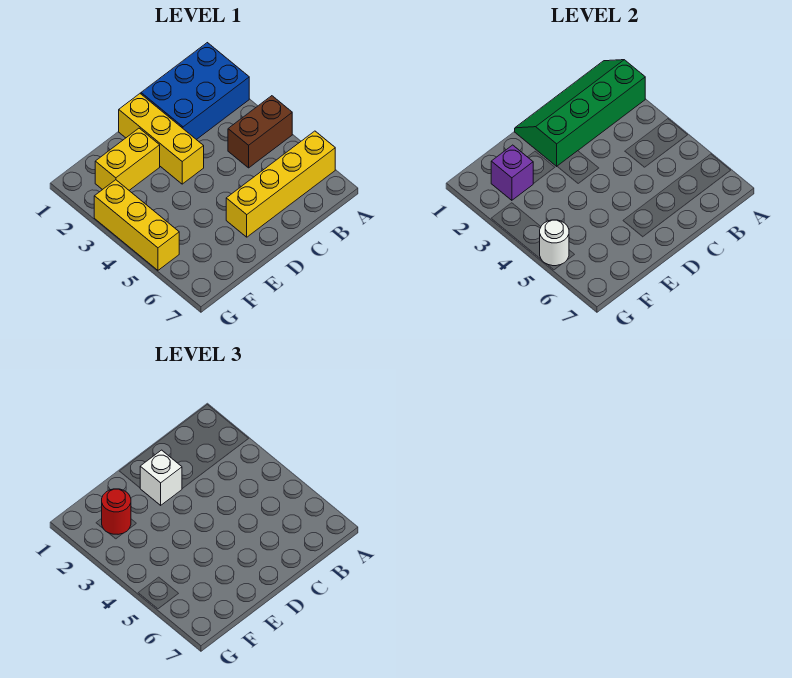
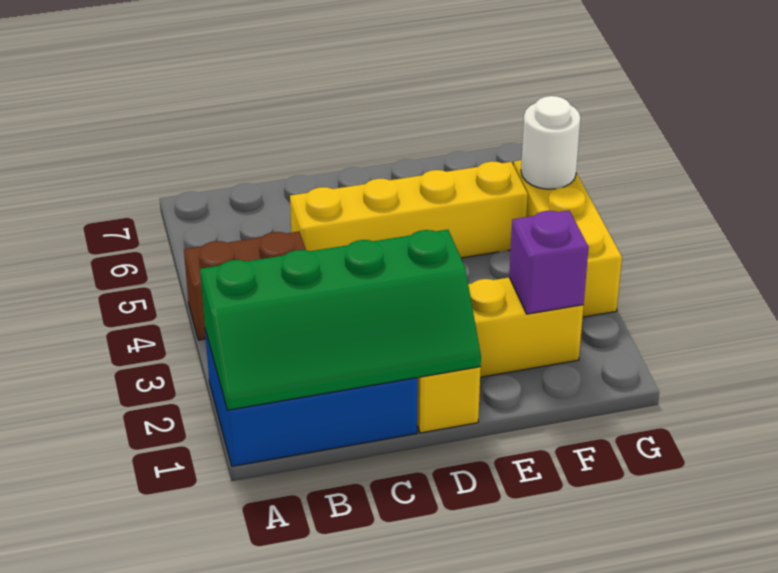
yellow brick A6:D6 level 1 -> yellow brick C5:F5 level 1
white brick D2 level 3 -> none
red round brick F2 level 3 -> none

